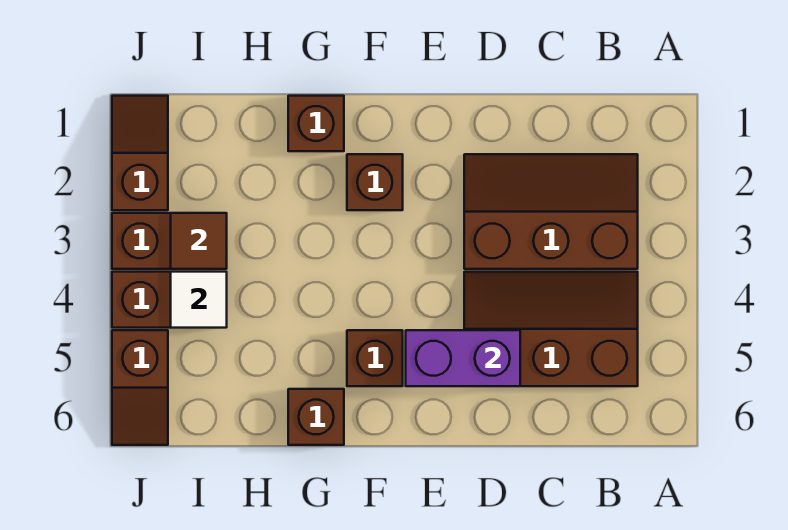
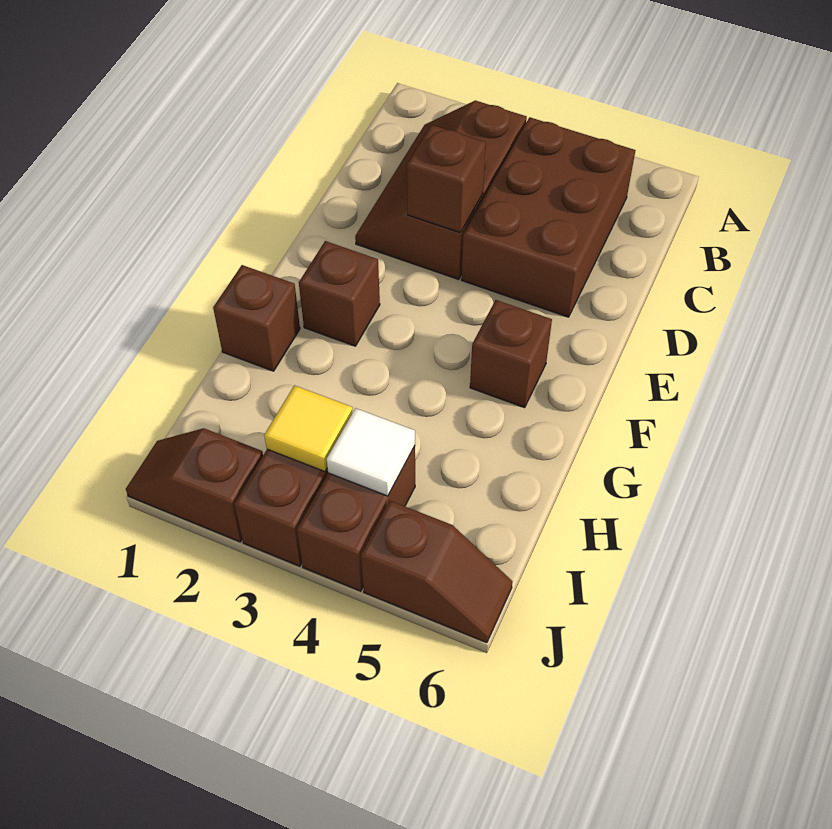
brown slope B4:D5 level 1 top 5 -> brown brick B4:D5 level 1
purple brick D5:E5 level 2 -> none
brown brick G6 level 1 -> brown brick D3 level 2
brown tile I3 level 2 -> yellow tile I3 level 2

